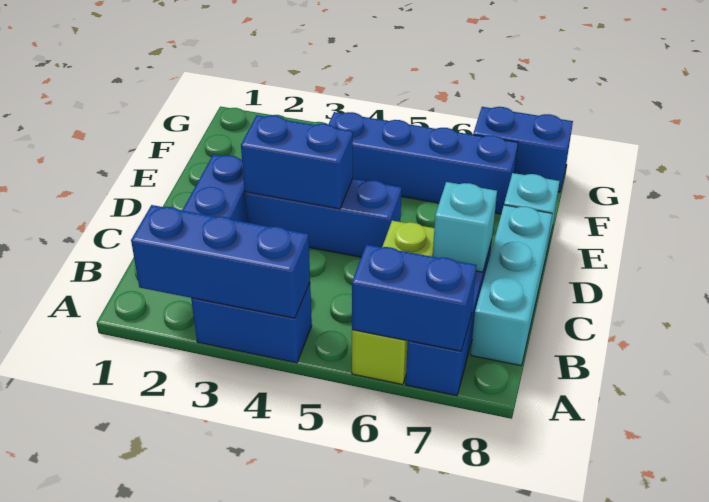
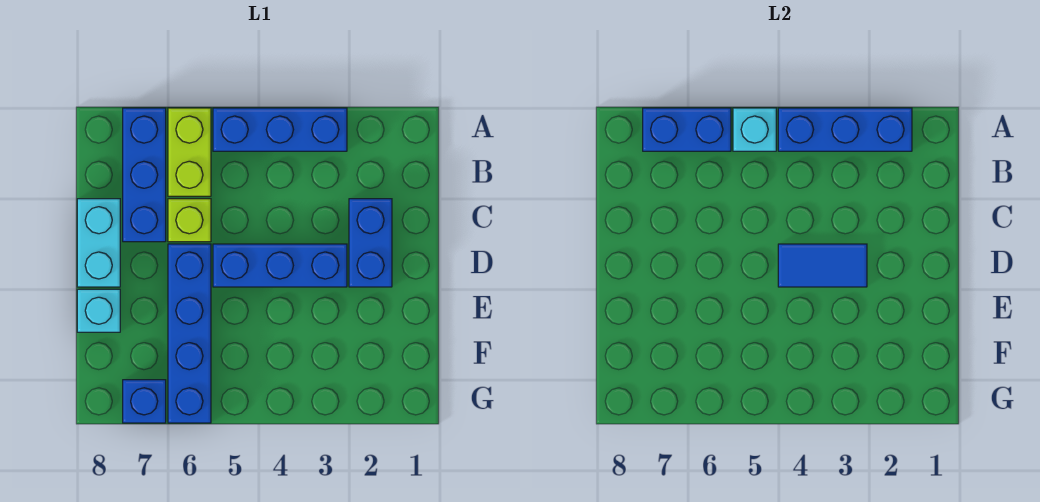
blue brick A3:A4 level 1 -> blue brick A3:A5 level 1
cyan brick B8:D8 level 1 -> cyan brick C8:D8 level 1
cyan brick C7 level 2 -> cyan brick A5 level 2
blue brick D3:D4 level 2 -> blue tile D3:D4 level 2
blue brick F4:F7 level 1 -> blue brick D6:G6 level 1
blue brick G7:G8 level 1 -> blue brick G7 level 1

